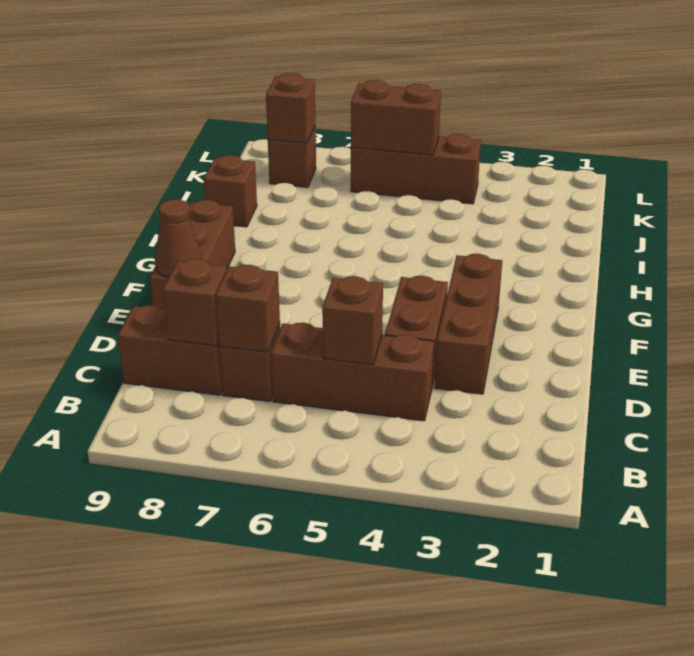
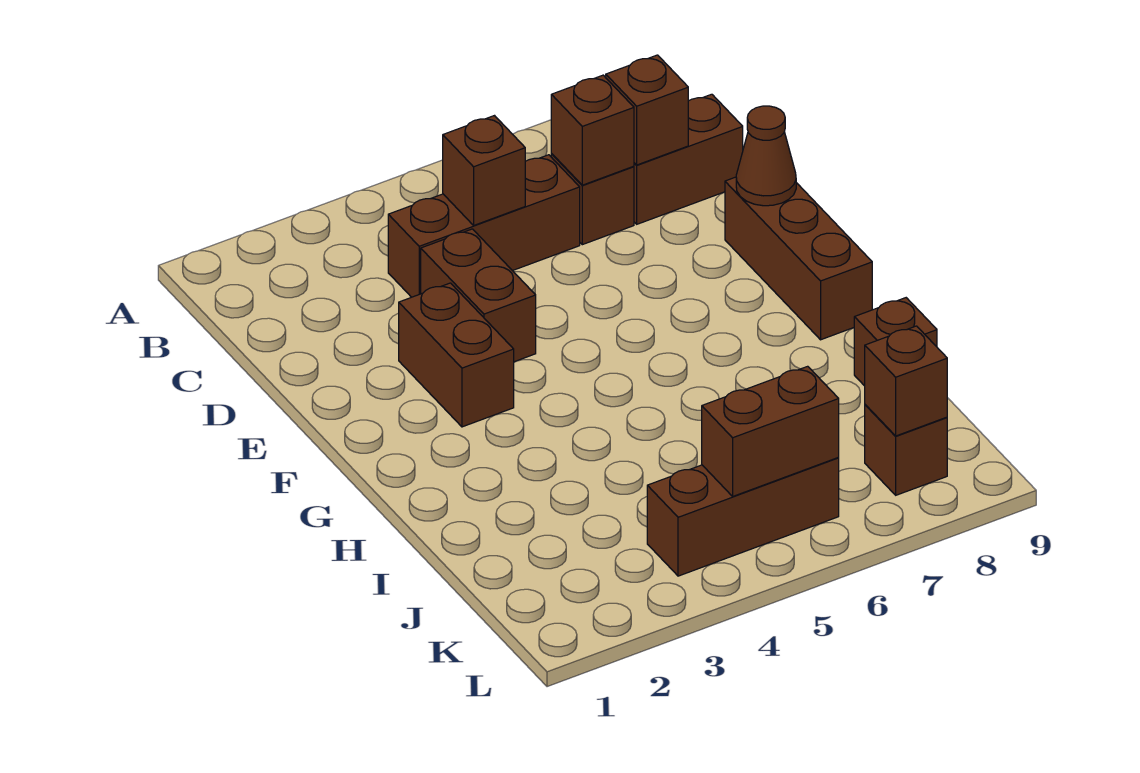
brown brick D3:F3 level 1 -> brown brick E3:F3 level 1

